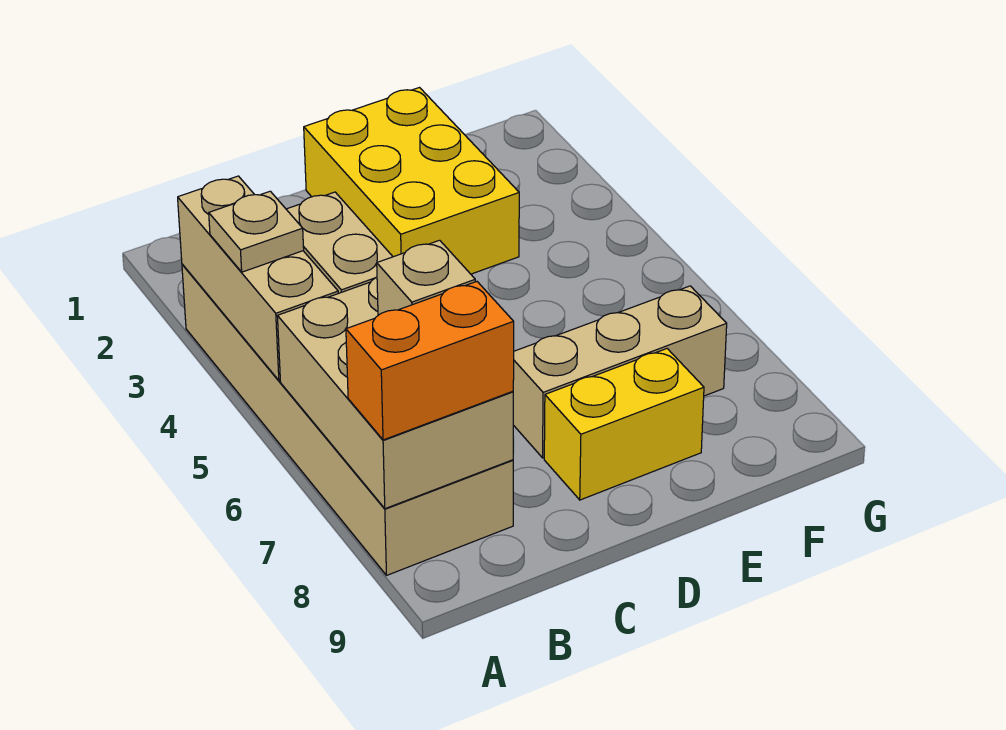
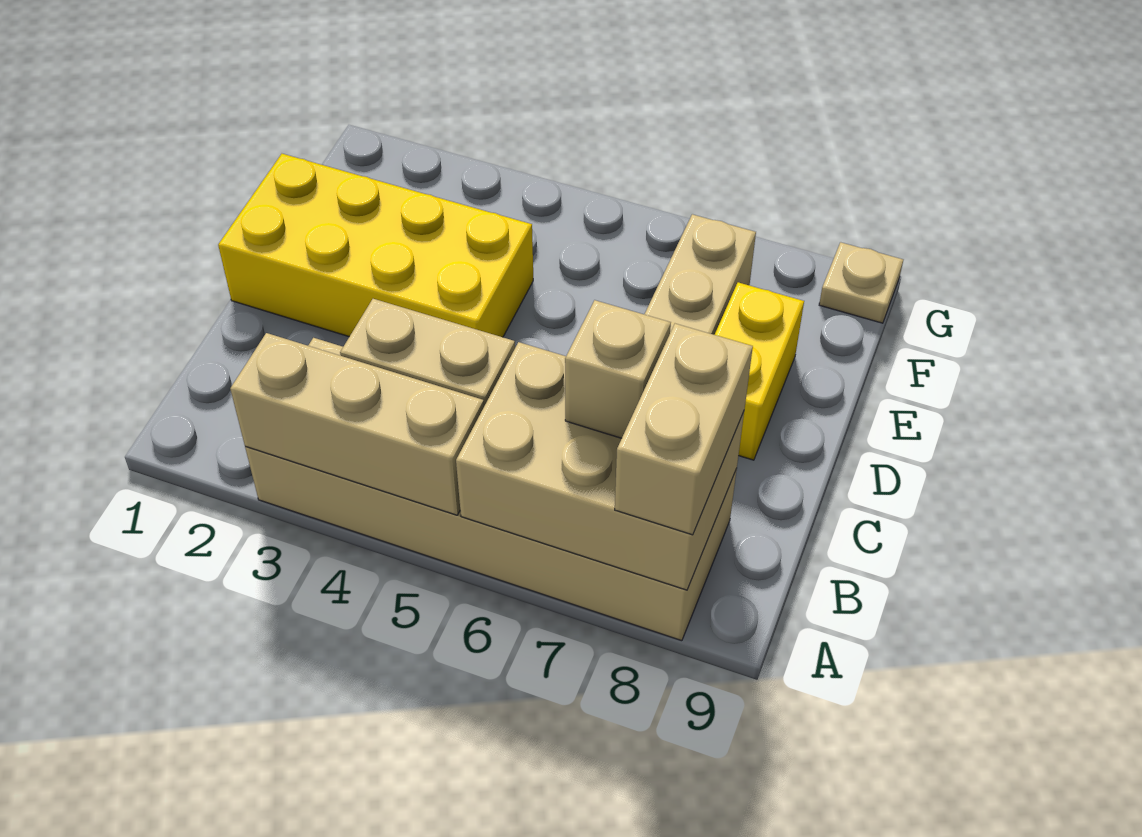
tan plate A4 level 3 -> tan plate G9 level 1
orange brick A8:B8 level 3 -> tan brick A8:B8 level 3
yellow brick D1:E3 level 1 -> yellow brick D1:E4 level 1

